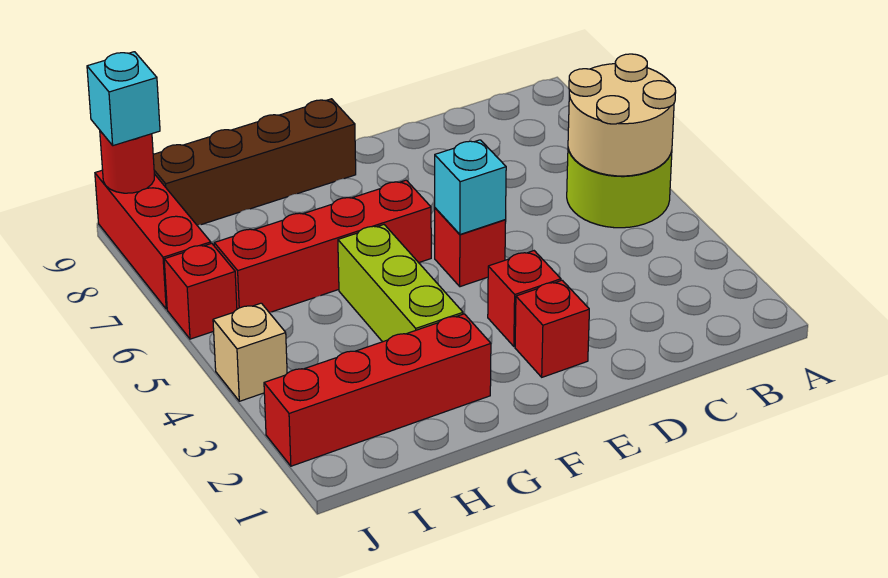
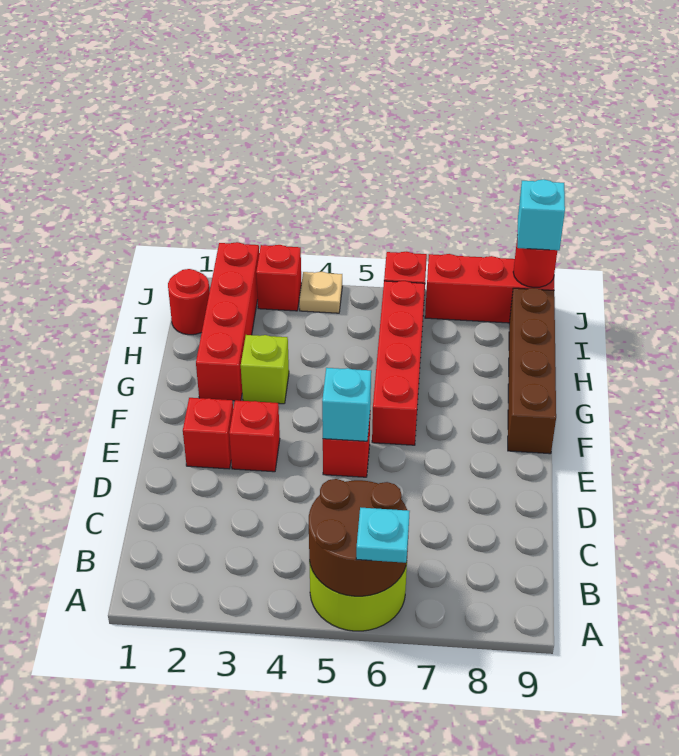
tan round brick A5:B6 level 2 -> brown round brick A5:B6 level 2
none -> cyan plate A6 level 3
lime brick G3:G5 level 1 -> lime brick G3 level 1
none -> red round brick I1 level 1
none -> red brick J3 level 1
tan brick J4 level 1 -> tan plate J4 level 1

